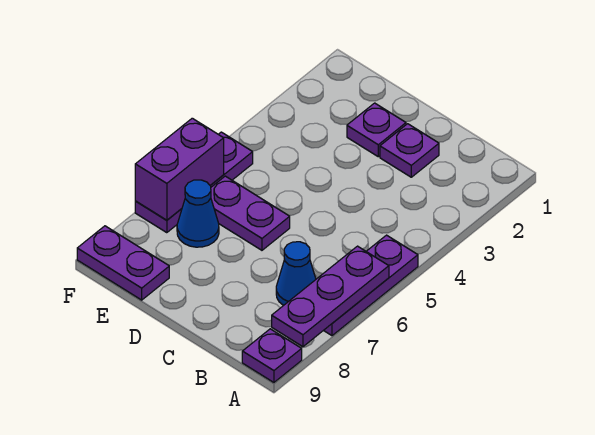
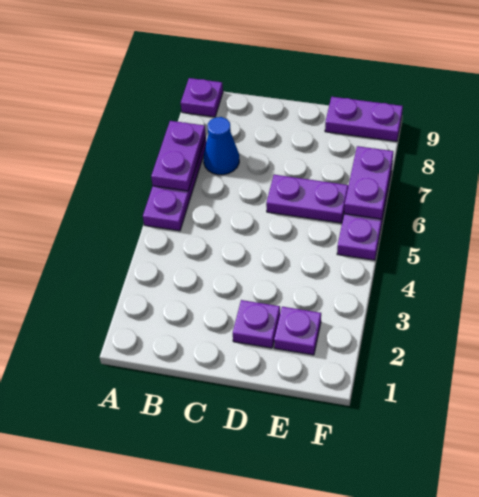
purple plate A6:A8 level 2 -> purple plate A6:A7 level 2
purple plate C2 level 1 -> purple plate E2 level 1
blue cone E7 level 1 -> none
purple brick F6:F7 level 2 -> purple plate F6:F7 level 2

